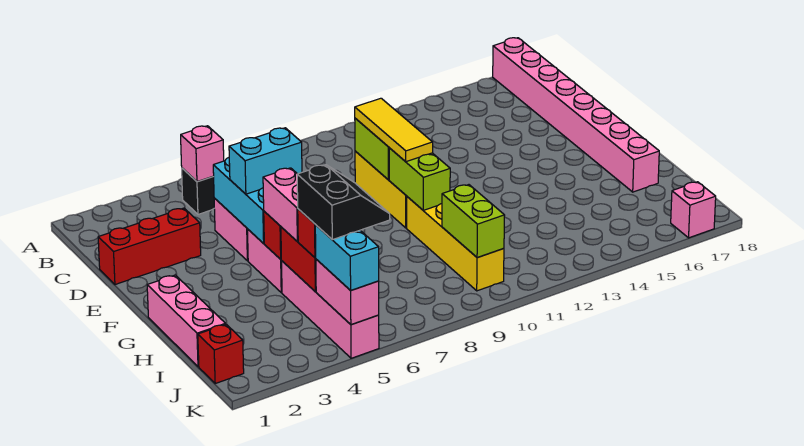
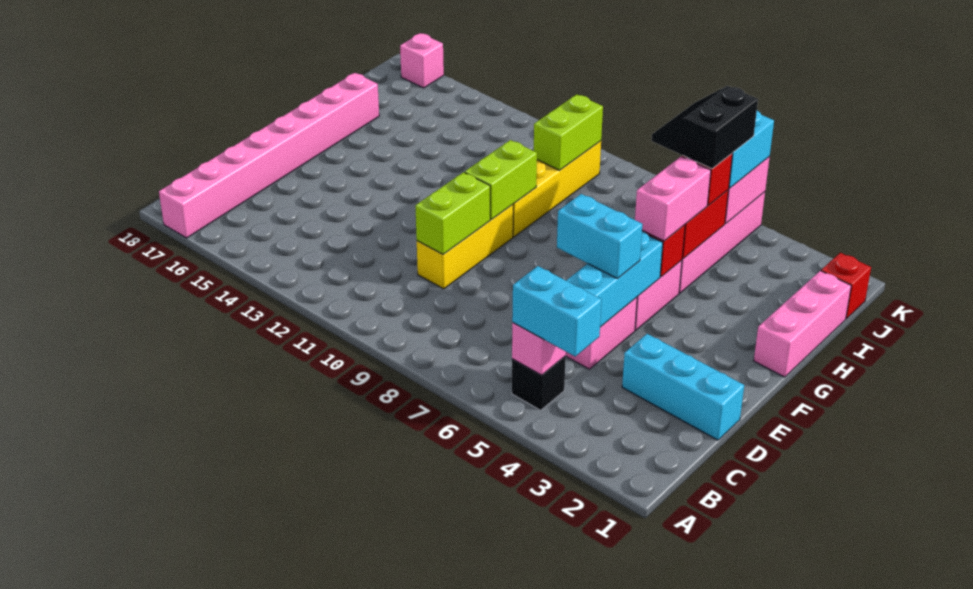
none -> cyan brick B4:B5 level 3
red brick D1:D3 level 1 -> cyan brick D1:D3 level 1
yellow tile D10:F10 level 3 -> none

